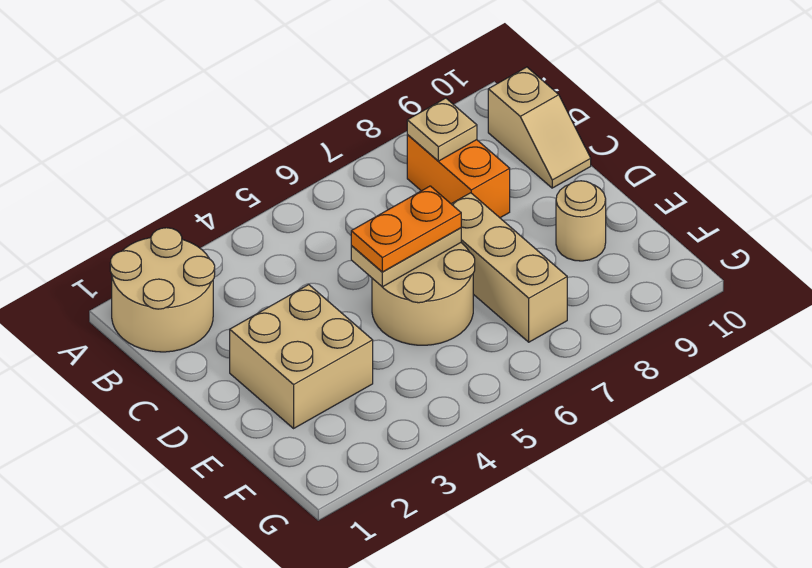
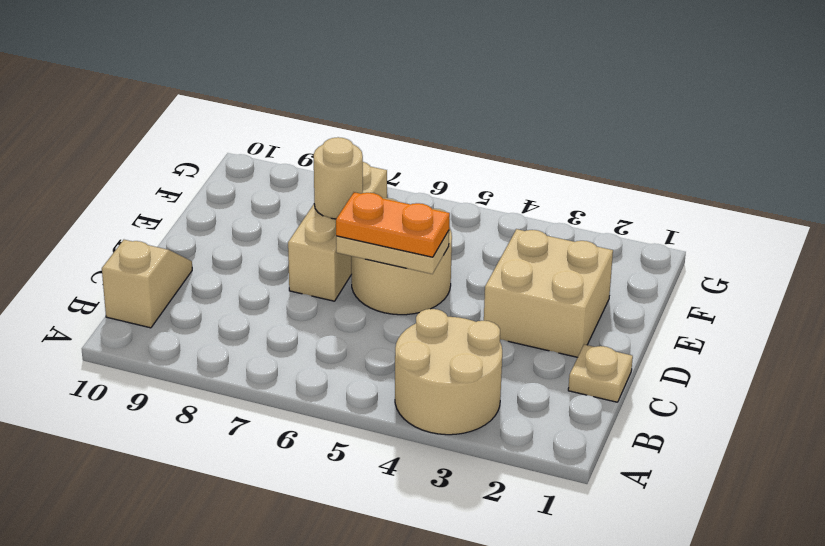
tan round brick A1:B2 level 1 -> tan round brick A3:B4 level 1
orange brick B8:C8 level 1 -> none
tan plate B8 level 2 -> tan plate C1 level 1
tan round brick E9 level 1 -> tan round brick E7 level 2

